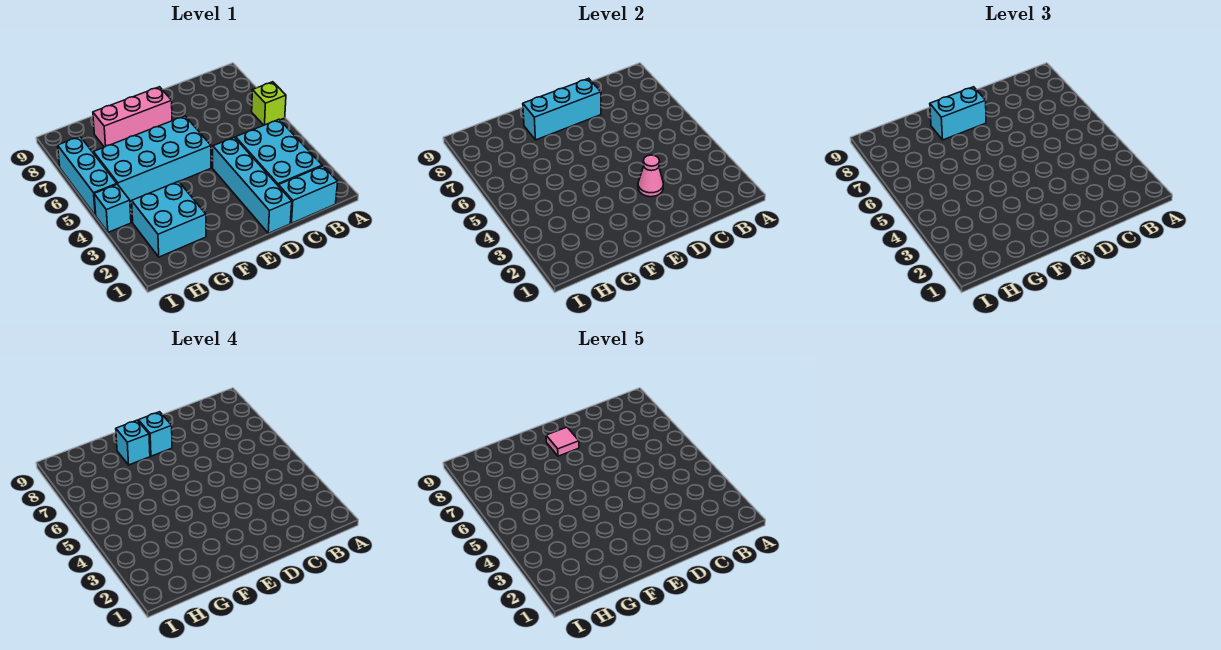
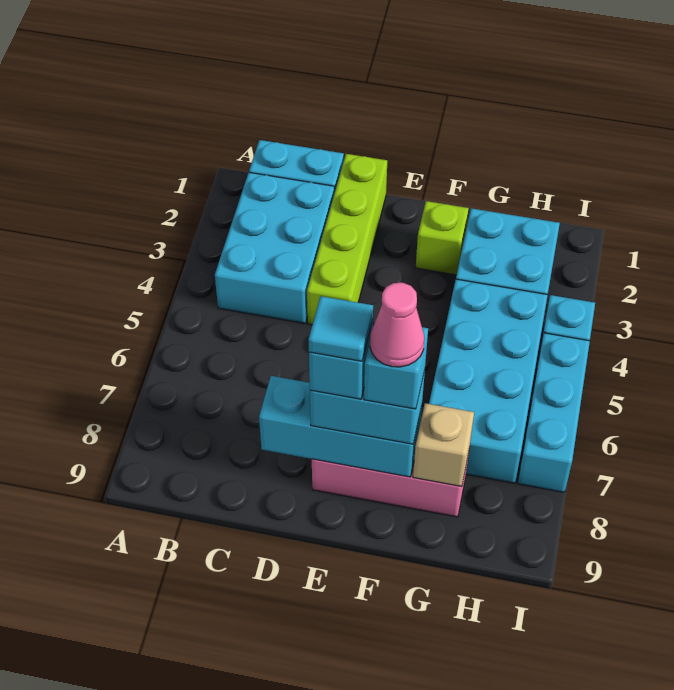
lime brick A6 level 1 -> lime brick F2 level 1
cyan brick D1:D4 level 1 -> lime brick D1:D4 level 1
pink cone D3 level 2 -> pink cone F8 level 5
cyan brick E5:H6 level 1 -> cyan brick G4:H7 level 1
pink tile E8 level 5 -> cyan tile E8 level 5
none -> tan brick G8 level 2

